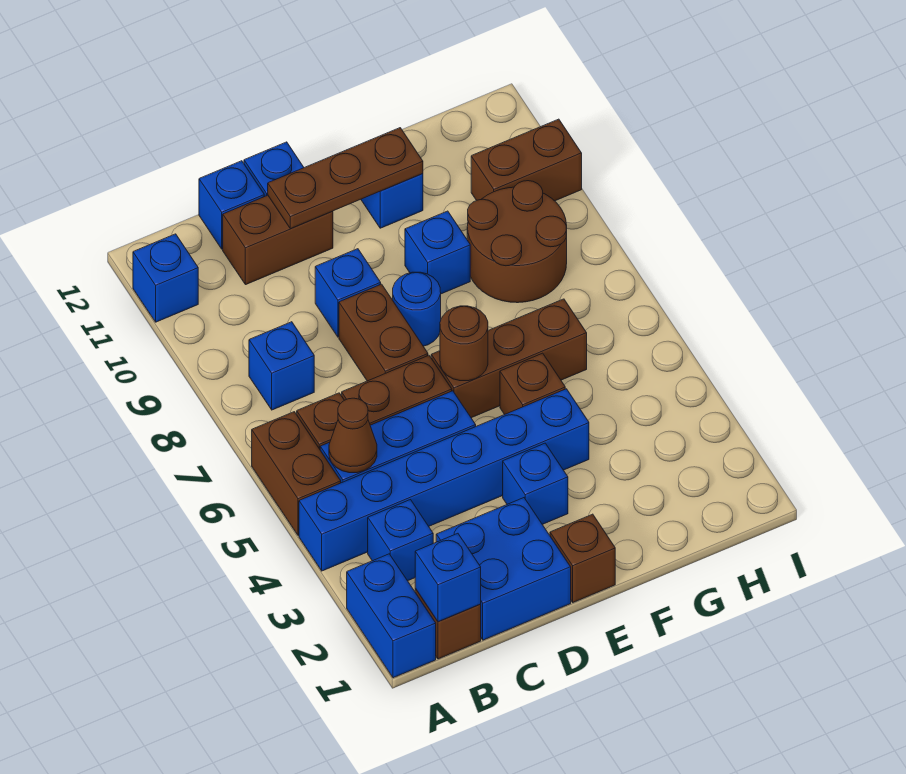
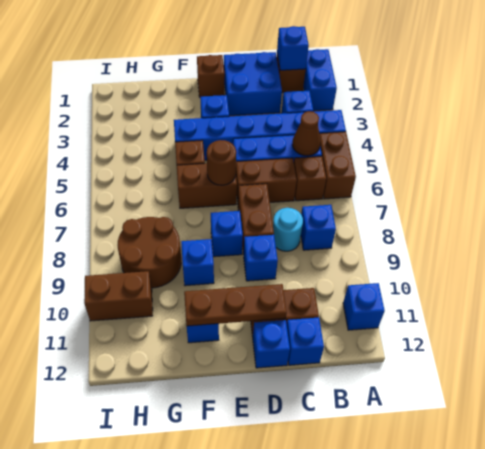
none -> cyan round brick C8 level 1
brown brick E6:G6 level 1 -> brown brick E6:F6 level 1
blue round brick E8 level 1 -> blue brick E8 level 1

